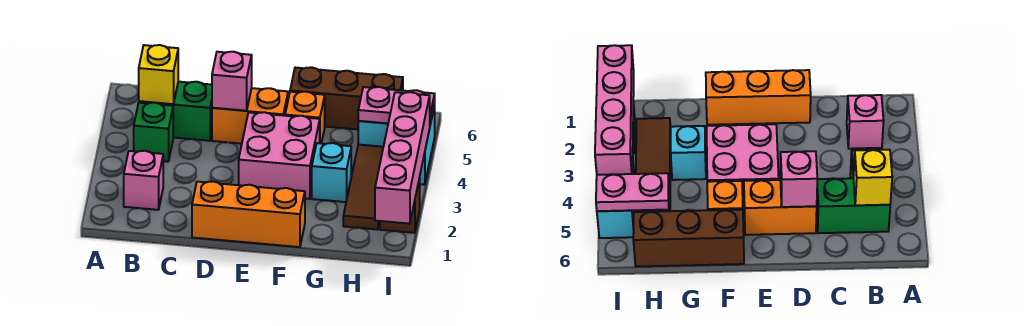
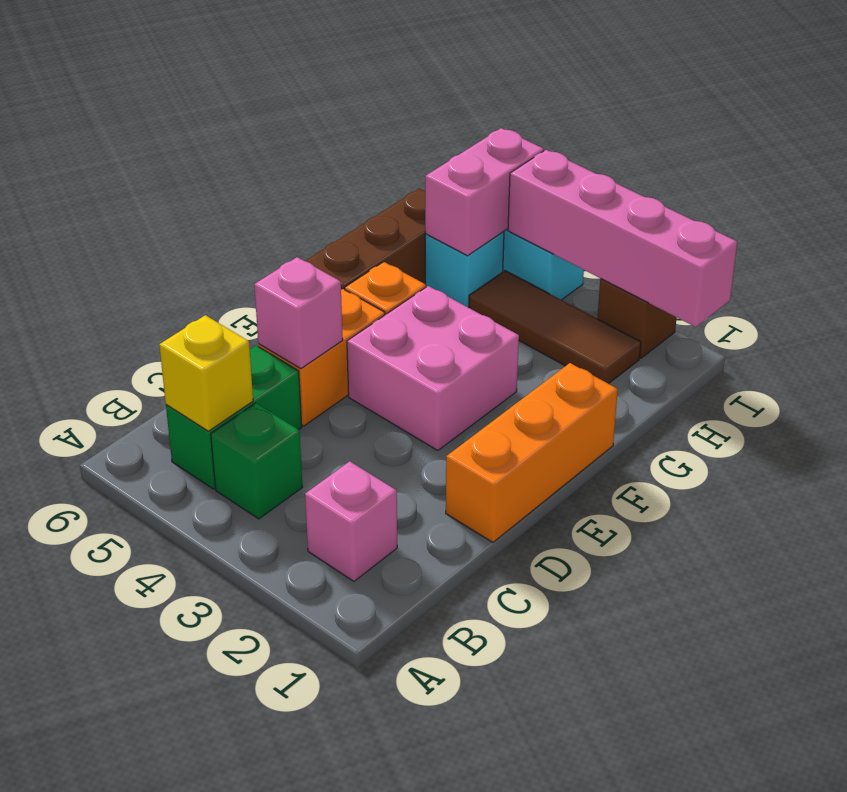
cyan brick G3 level 1 -> none
pink plate H5:I5 level 2 -> pink brick H5:I5 level 2

